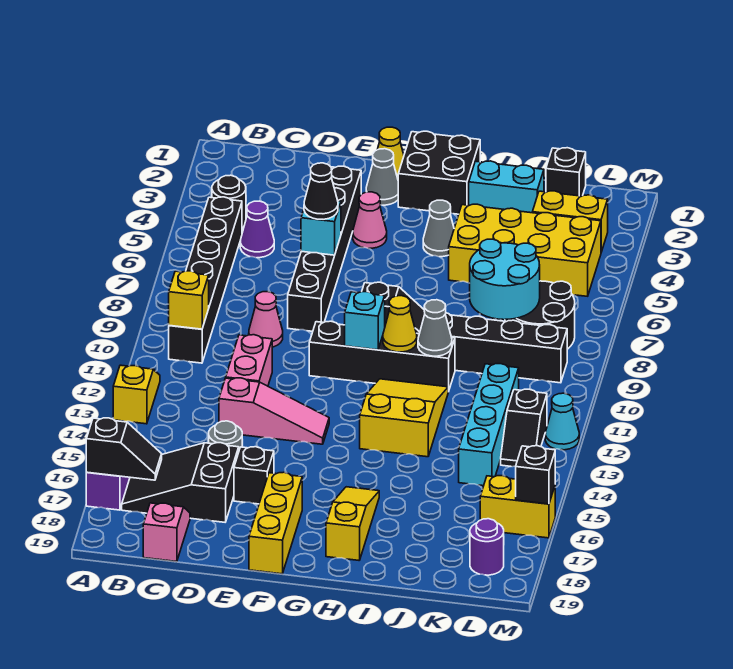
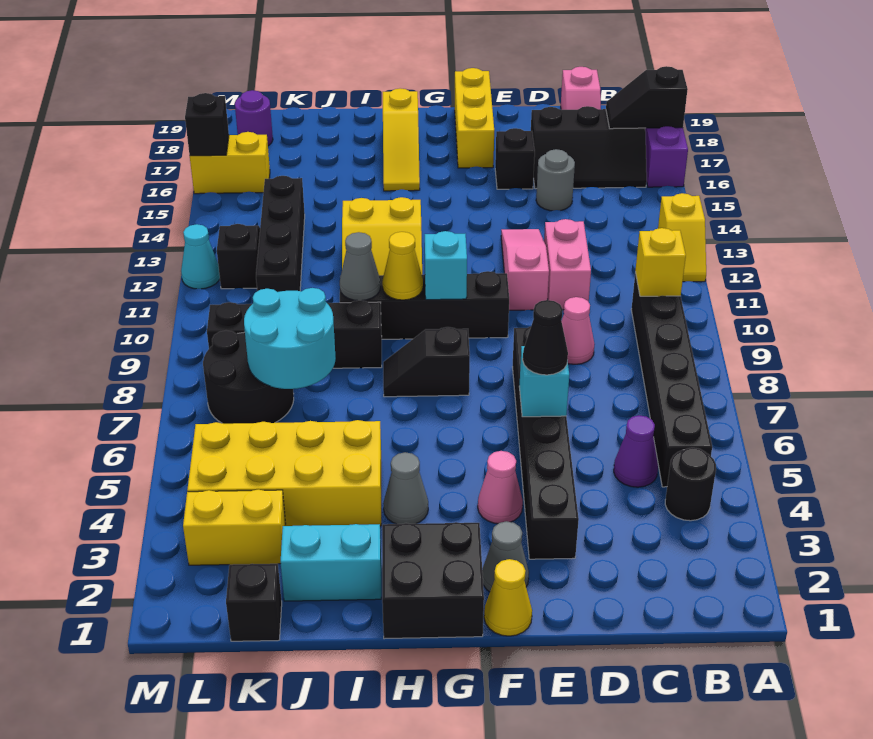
black slope B16:D17 level 1 top D -> black slope B16:D17 level 1 top 17
pink slope D13:F13 level 1 top D -> pink slope E11:E13 level 1 top 11
cyan brick K11:K14 level 1 -> black brick K11:K14 level 1

